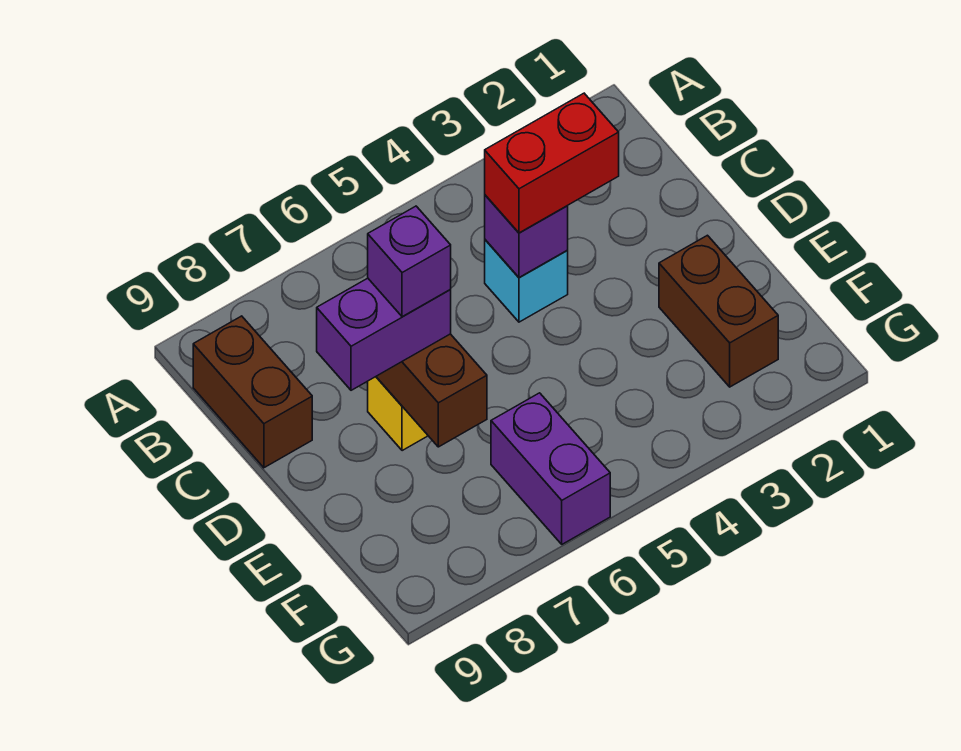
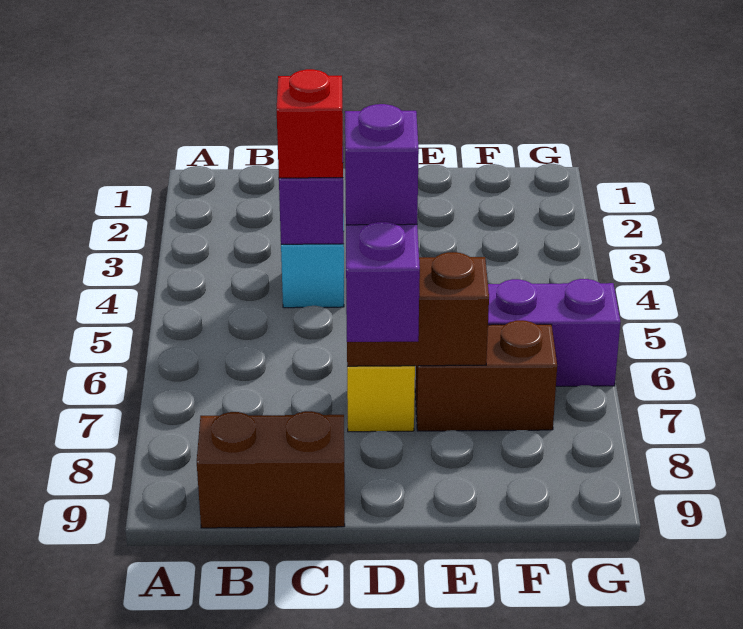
red brick C3:C4 level 3 -> red brick C4 level 3
brown brick E2:F2 level 1 -> brown brick E7:F7 level 1

